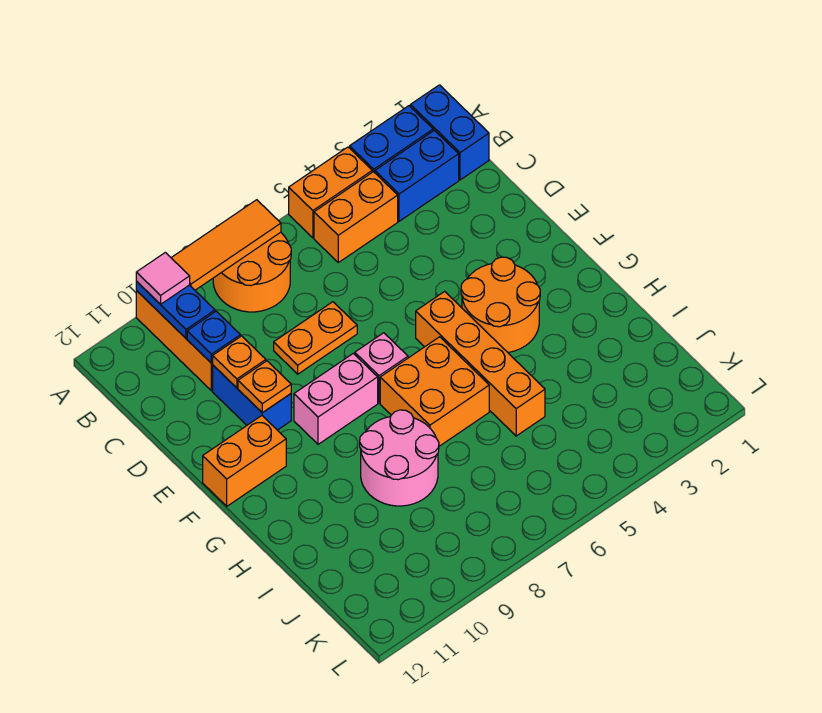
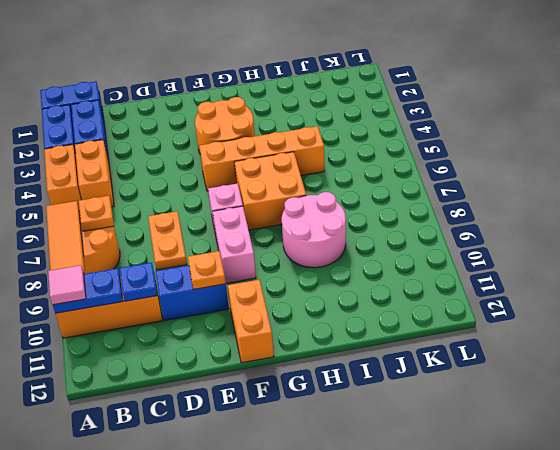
orange plate D10 level 2 -> orange plate B7 level 2

